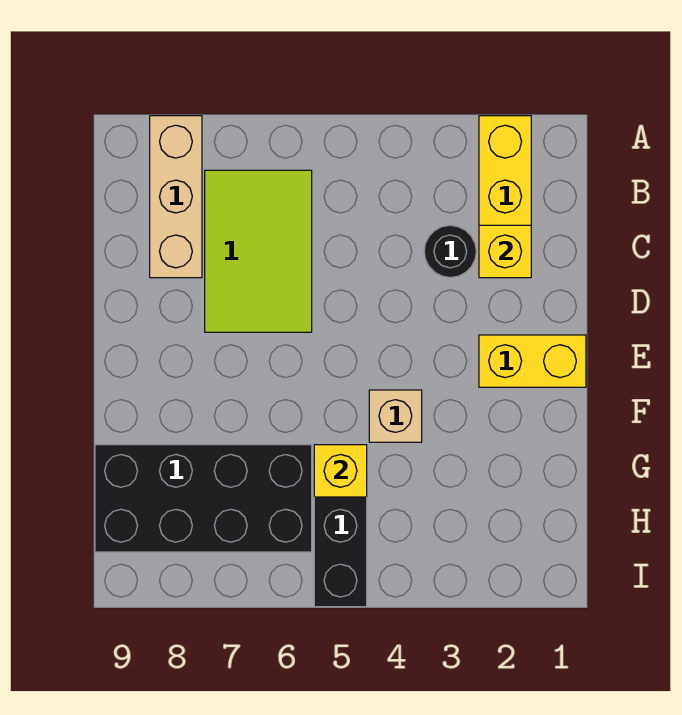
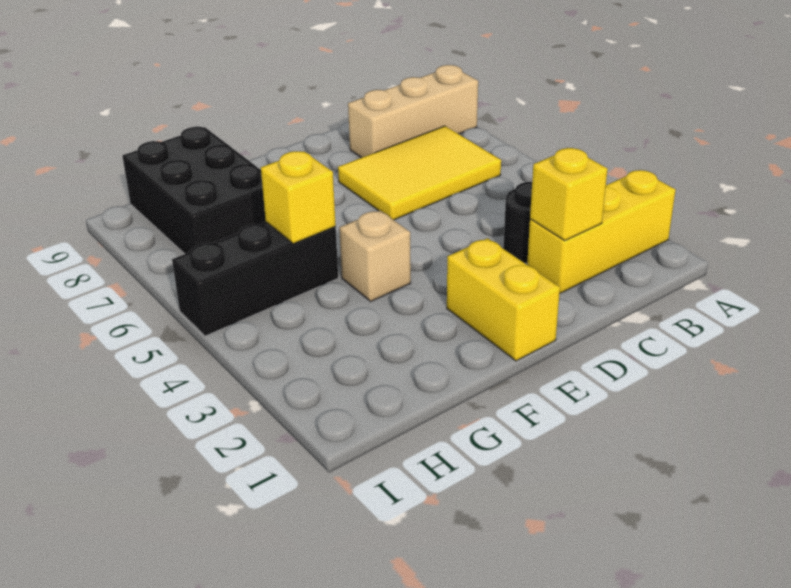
lime tile B6:D7 level 1 -> yellow tile B6:D7 level 1
black brick G6:H9 level 1 -> black brick G7:H9 level 1

